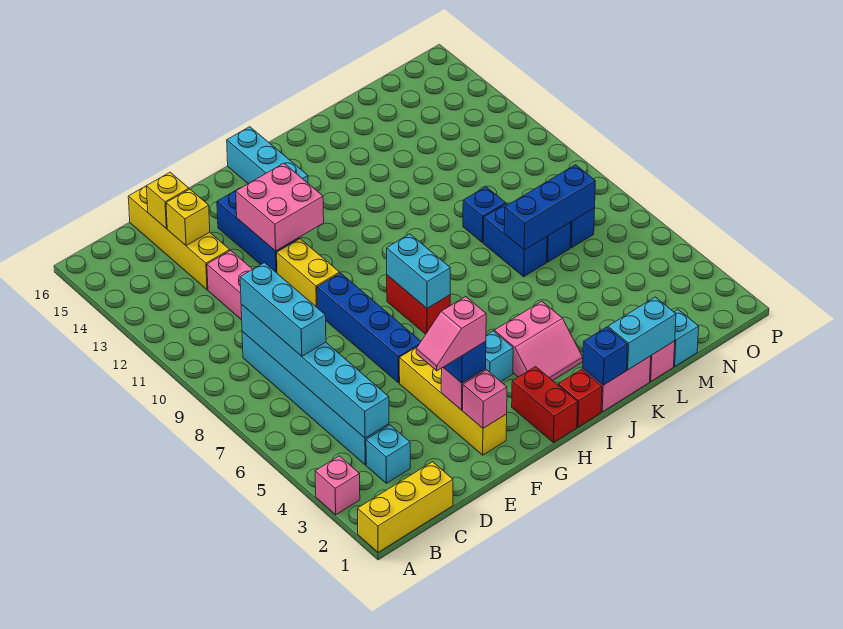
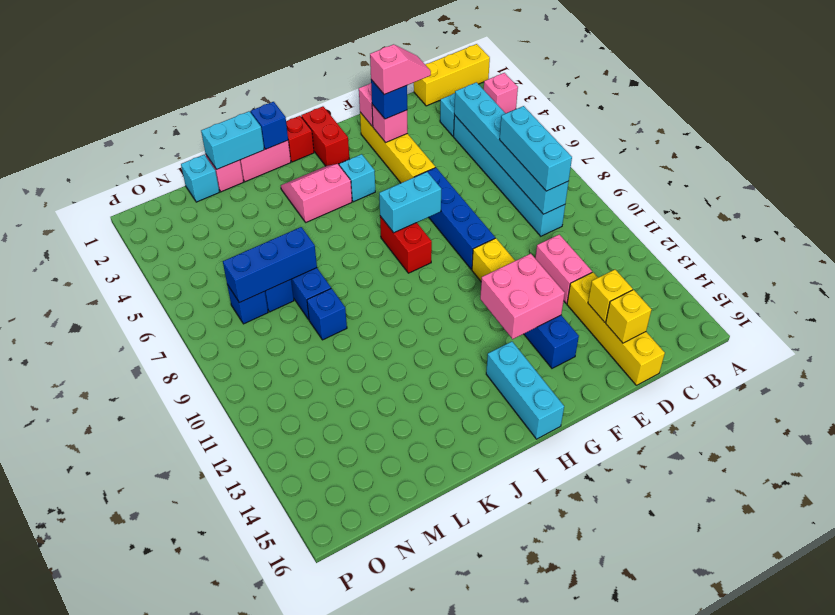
cyan brick H7:H8 level 2 -> cyan brick G7:H7 level 2

